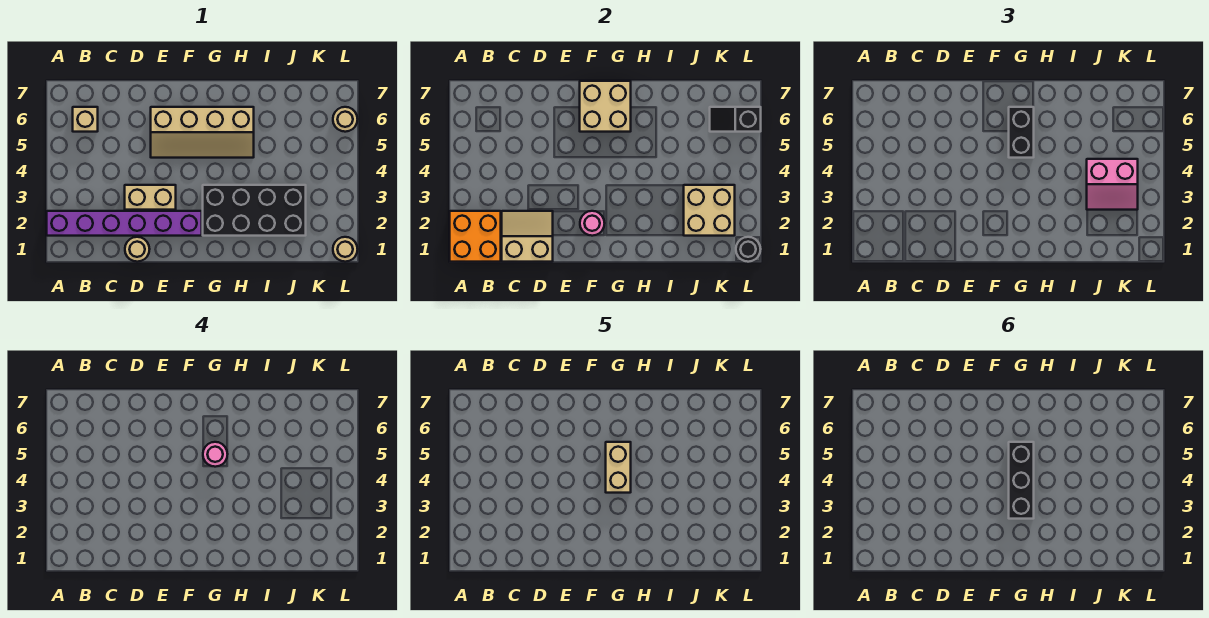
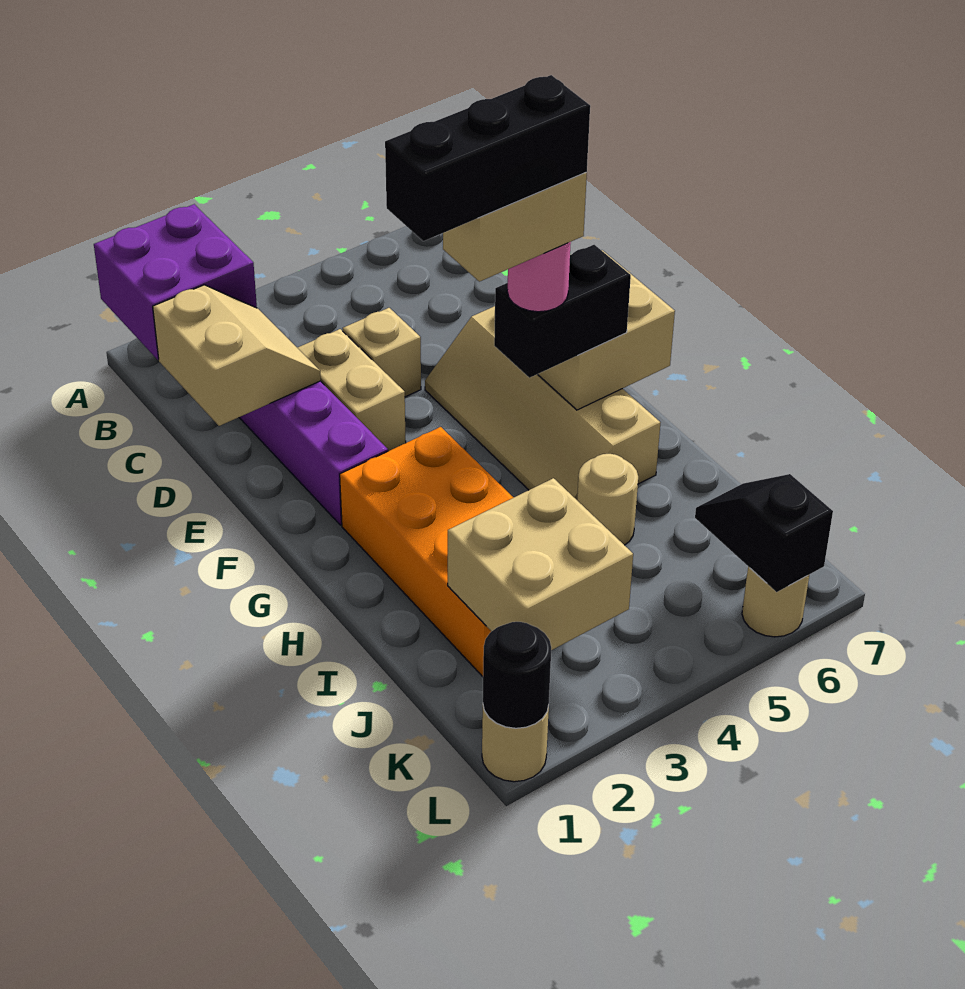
orange brick A1:B2 level 2 -> purple brick A1:B2 level 2
tan brick B6 level 1 -> tan brick D4 level 1
tan round brick D1 level 1 -> tan round brick I5 level 1
pink round brick F2 level 2 -> none
black brick G2:J3 level 1 -> orange brick G2:J3 level 1
pink slope J3:K4 level 3 top 4 -> none

